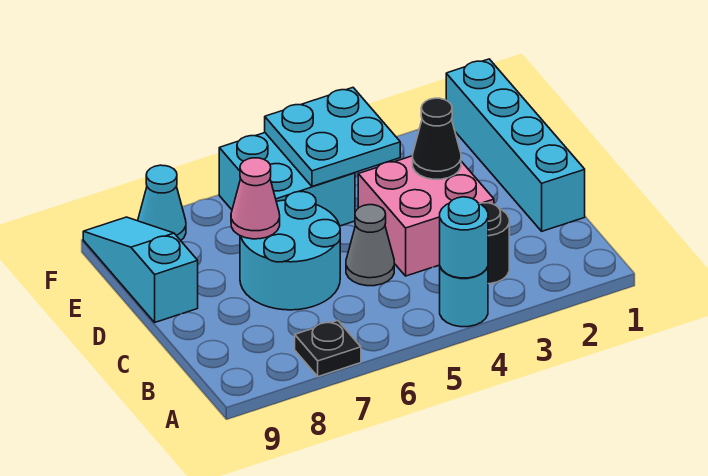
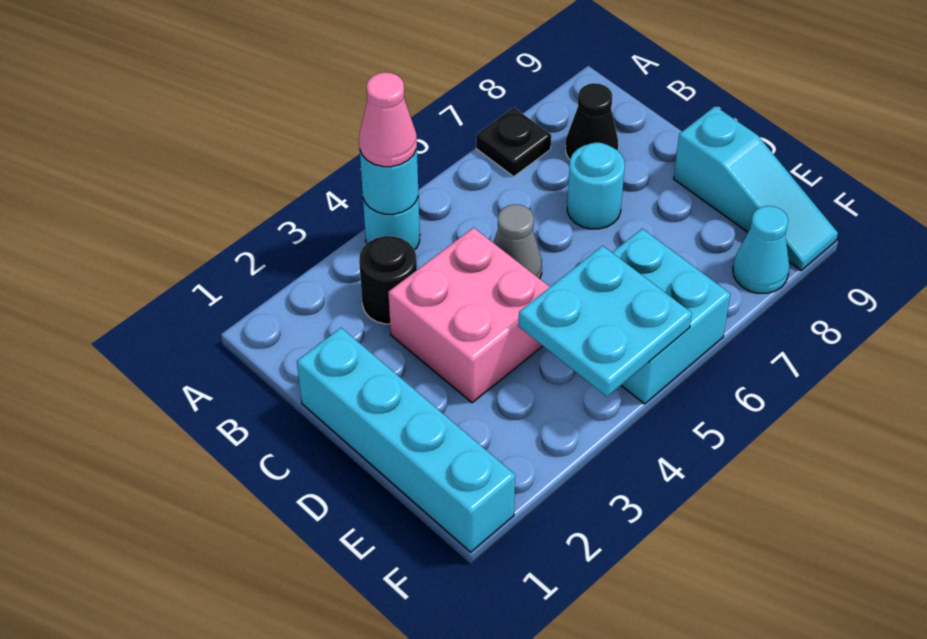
cyan round brick C6:D7 level 1 -> cyan round brick C7 level 1
black cone D3 level 2 -> black cone B8 level 1
pink cone D7 level 2 -> pink cone A4 level 3

